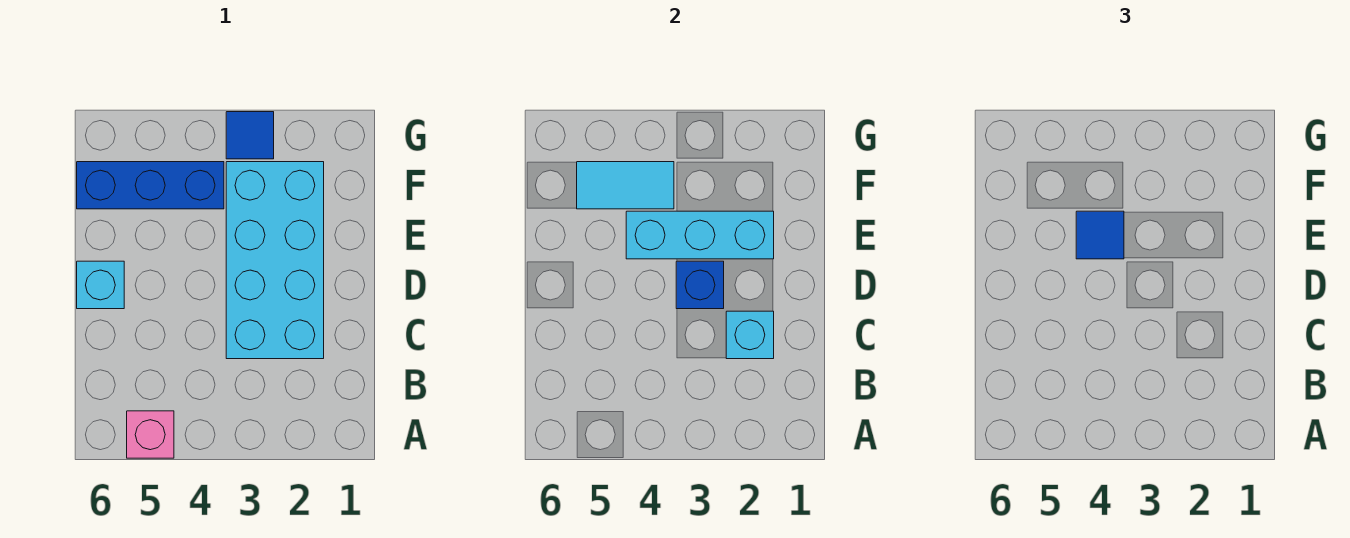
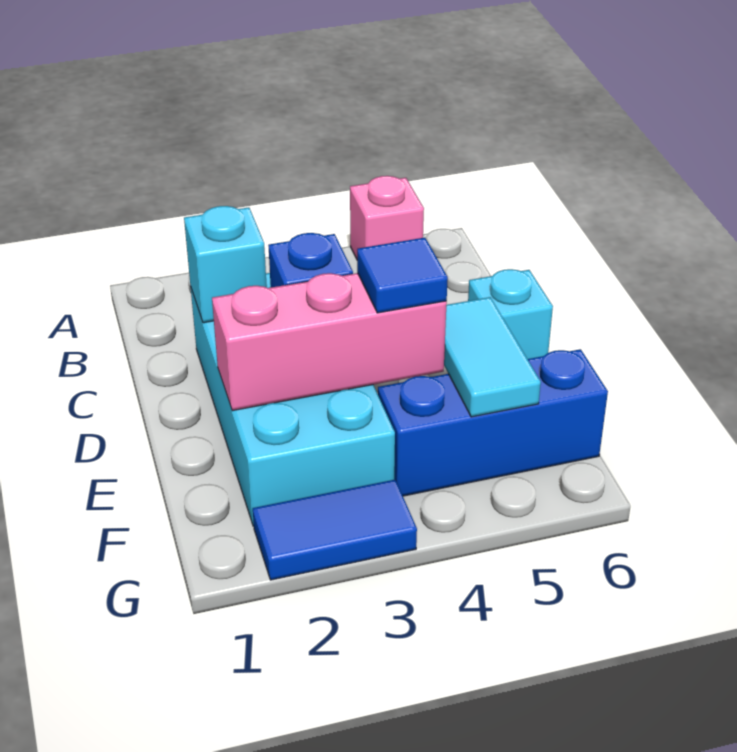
cyan brick E2:E4 level 2 -> pink brick E2:E4 level 2
cyan tile F4:F5 level 2 -> cyan tile E5:F5 level 2
blue tile G3 level 1 -> blue tile G2:G3 level 1

